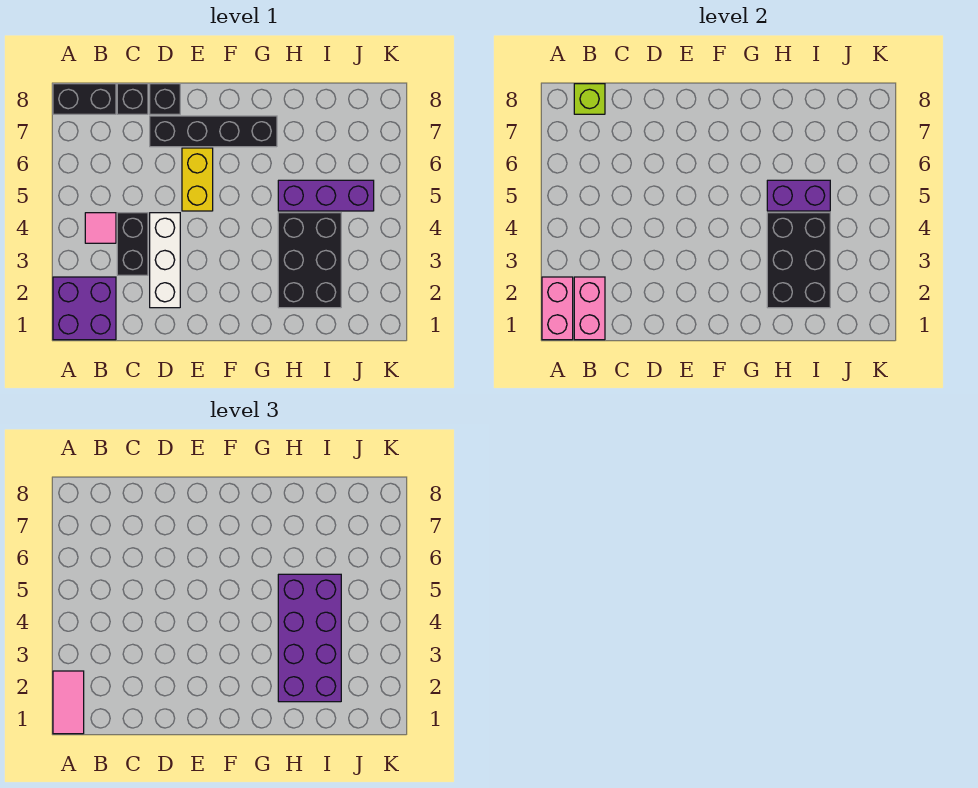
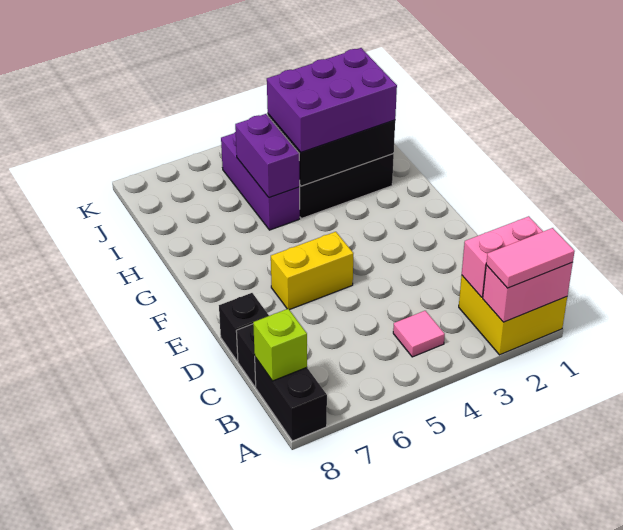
purple brick A1:B2 level 1 -> yellow brick A1:B2 level 1
black brick C3:C4 level 1 -> none
white brick D2:D4 level 1 -> none
black brick D7:G7 level 1 -> none
purple brick H2:I5 level 3 -> purple brick H2:I4 level 3

